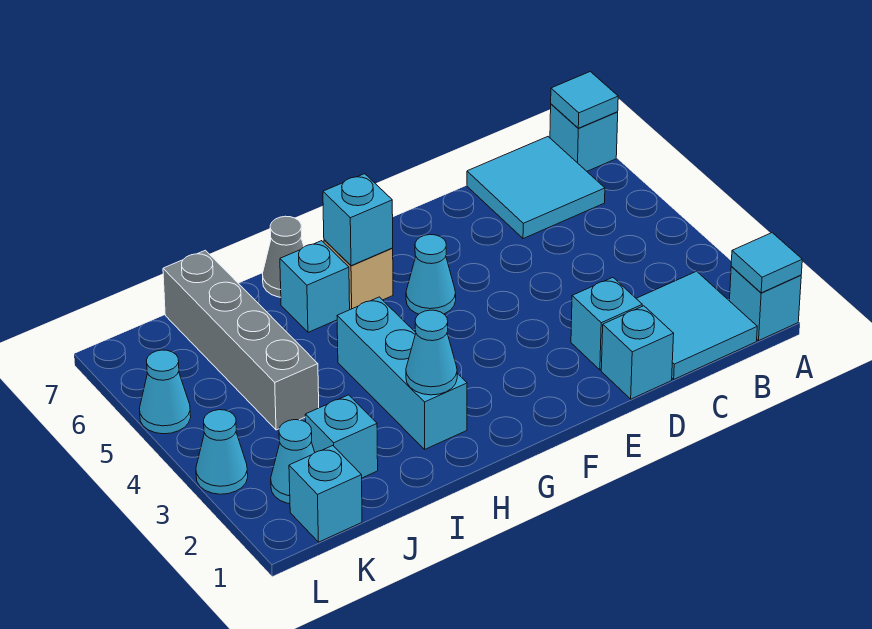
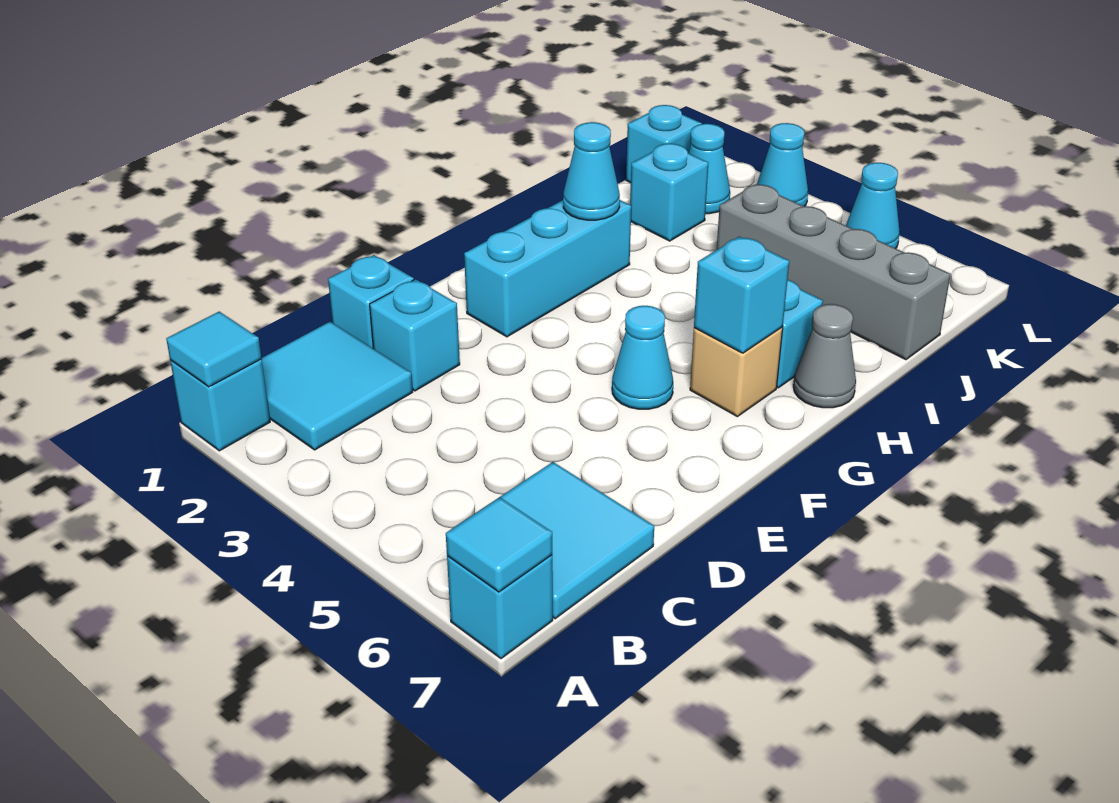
cyan brick H2:H4 level 1 -> cyan brick F2:H2 level 1

